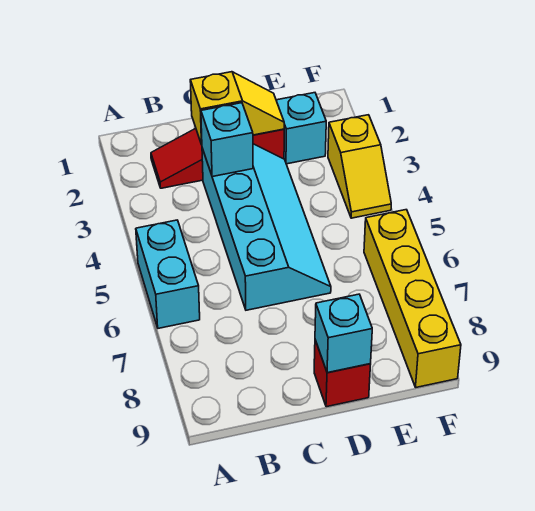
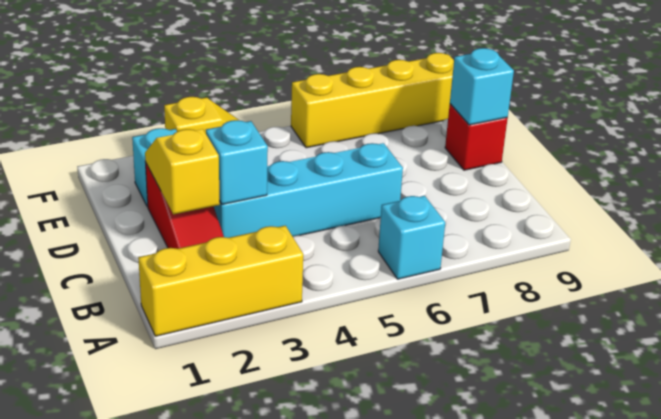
none -> yellow brick A1:A3 level 1
cyan brick A5:A6 level 1 -> cyan brick A6 level 1

